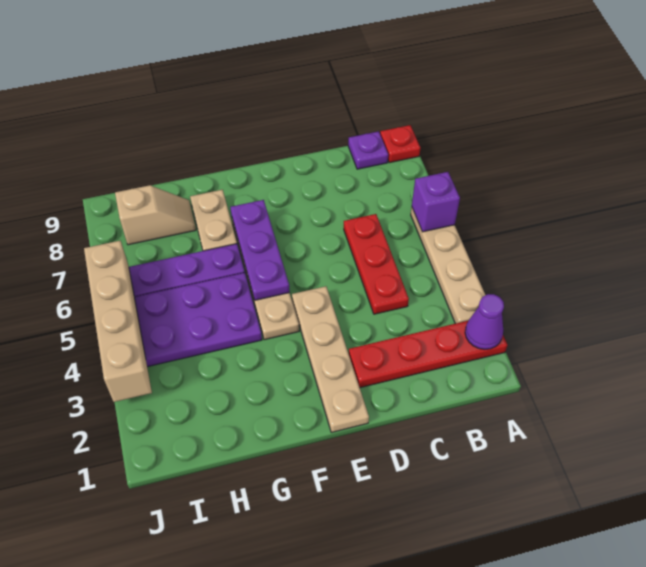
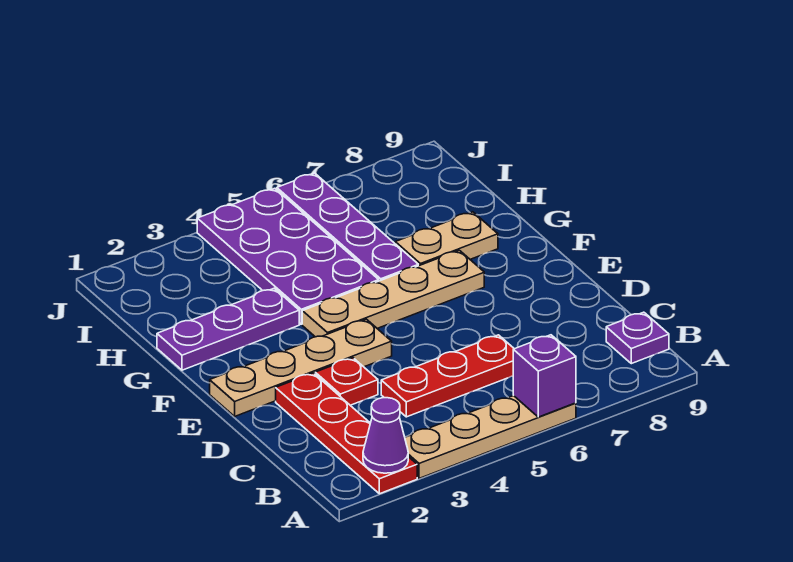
red plate A9 level 1 -> red plate D3 level 1
purple plate F5:F7 level 2 -> purple plate G1:G3 level 1
tan slope H8:I8 level 1 top I -> none
tan brick J3:J6 level 2 -> none

